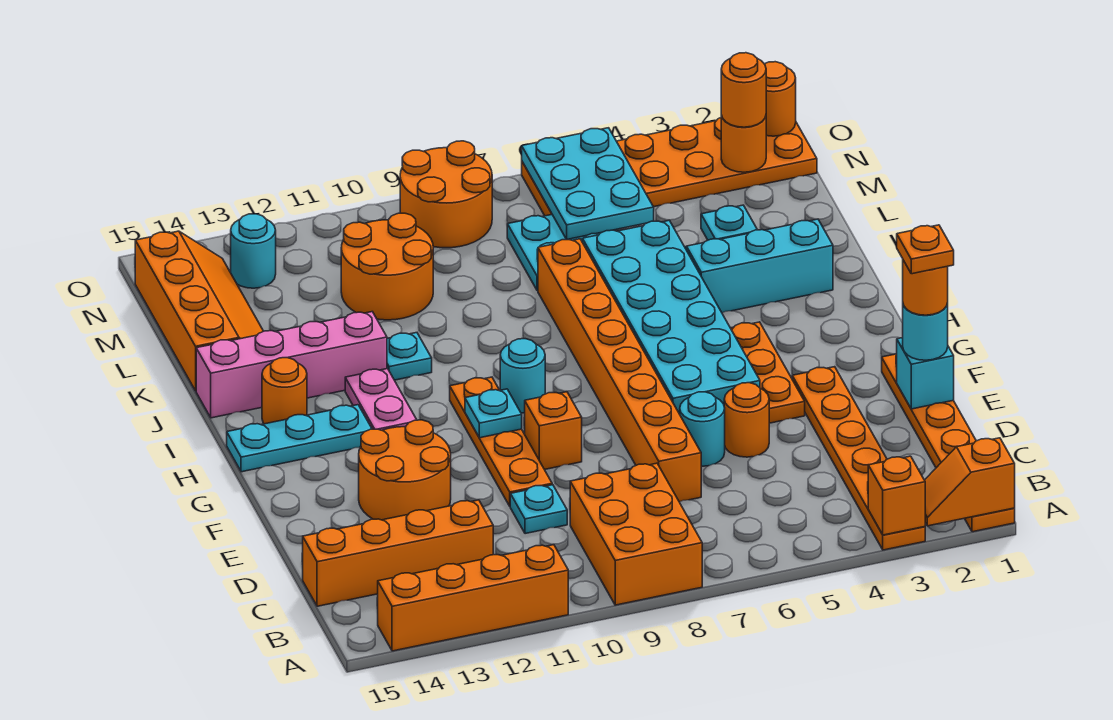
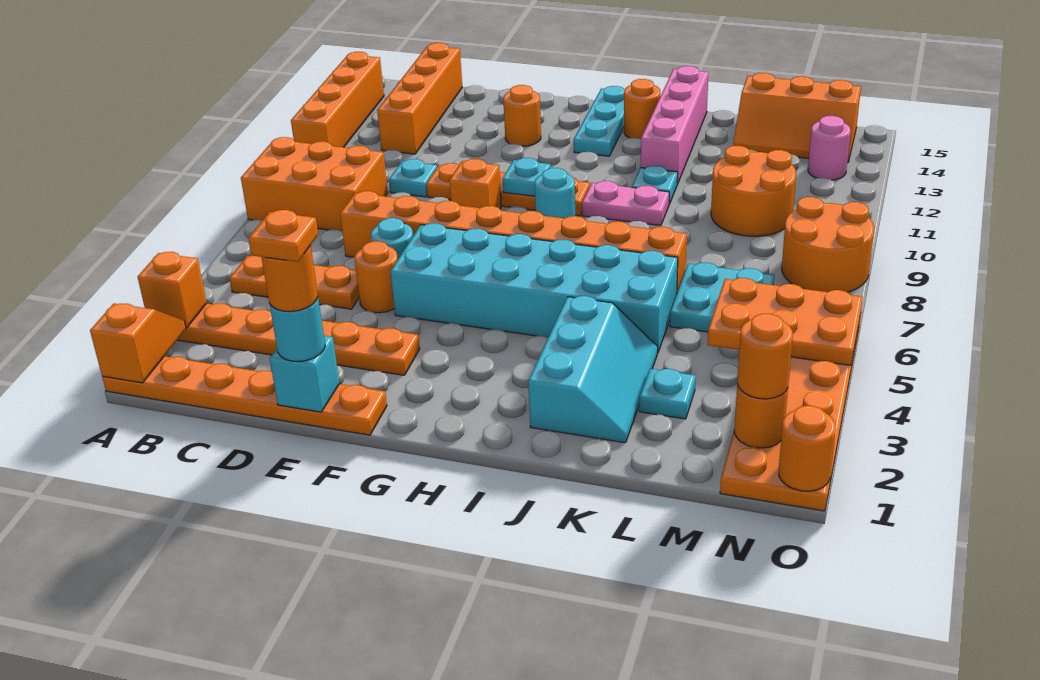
orange round brick E12:F13 level 1 -> orange round brick F13 level 1
orange plate F4:H4 level 1 -> orange plate B5:D5 level 1
pink plate H12:I12 level 1 -> pink plate I10:J10 level 1
orange slope K14:N15 level 1 top 15 -> orange slope L14:N15 level 1 top 15
cyan plate M5:O6 level 2 -> orange plate M5:O6 level 2
cyan round brick N13 level 1 -> pink round brick N13 level 1

